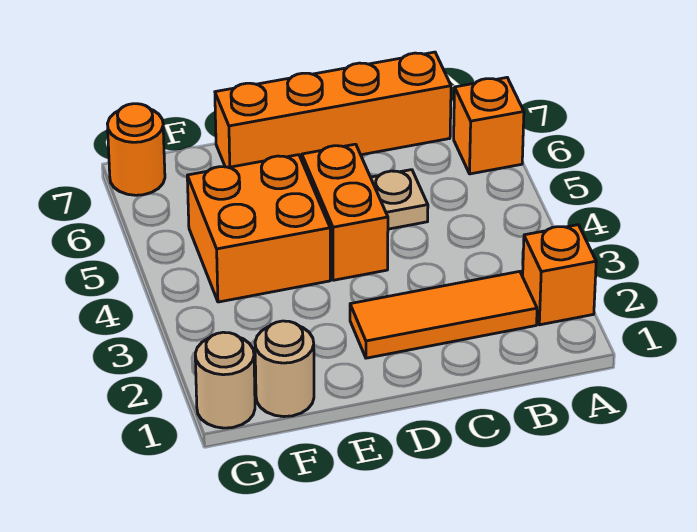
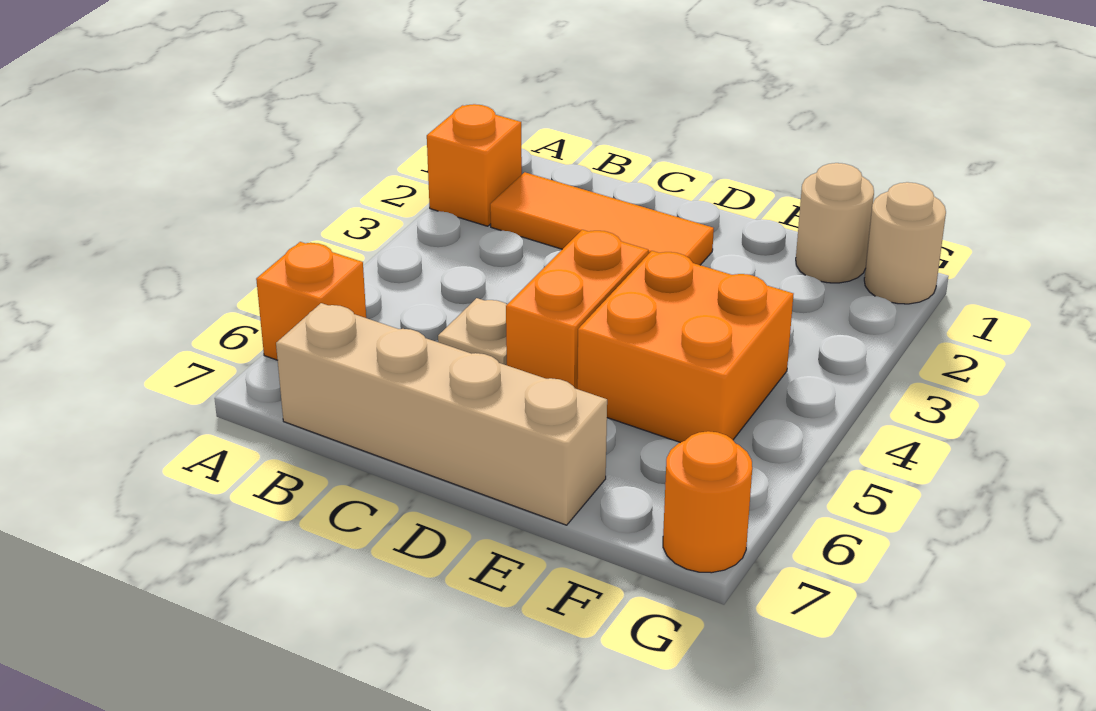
orange brick B7:E7 level 1 -> tan brick B7:E7 level 1

